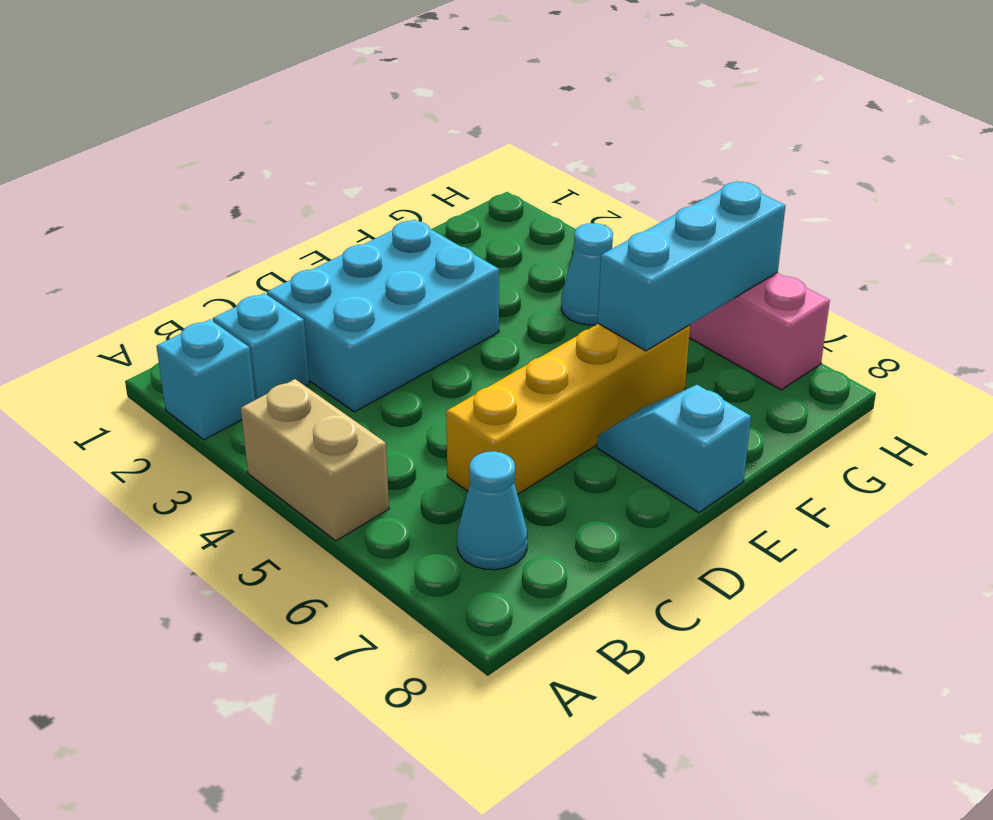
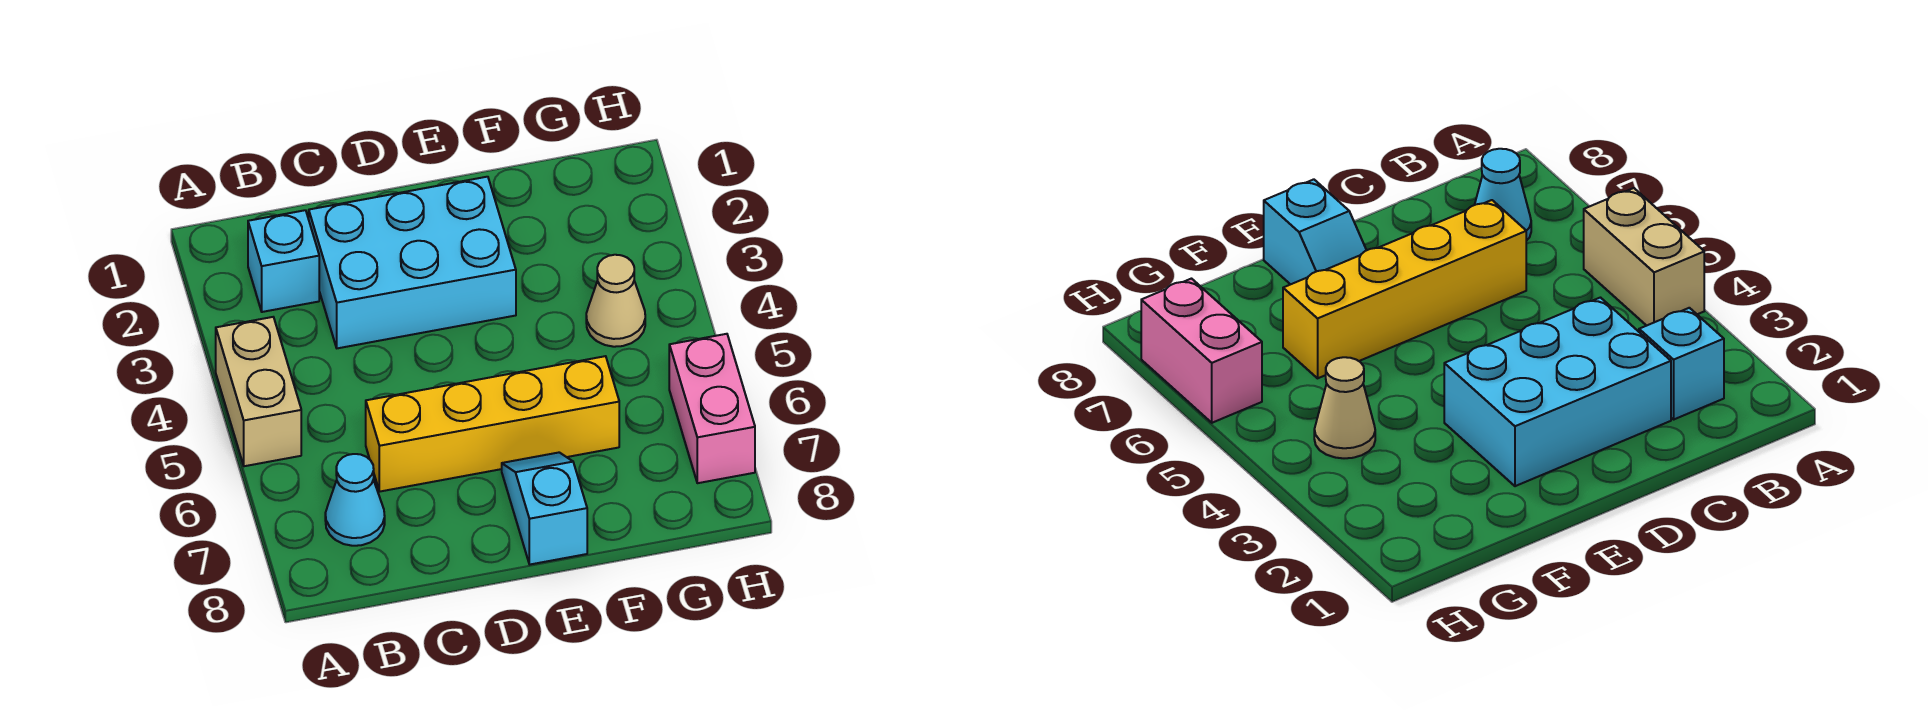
cyan brick A2 level 1 -> none
cyan brick F6:H6 level 2 -> none
cyan cone G4 level 1 -> tan cone G4 level 1

